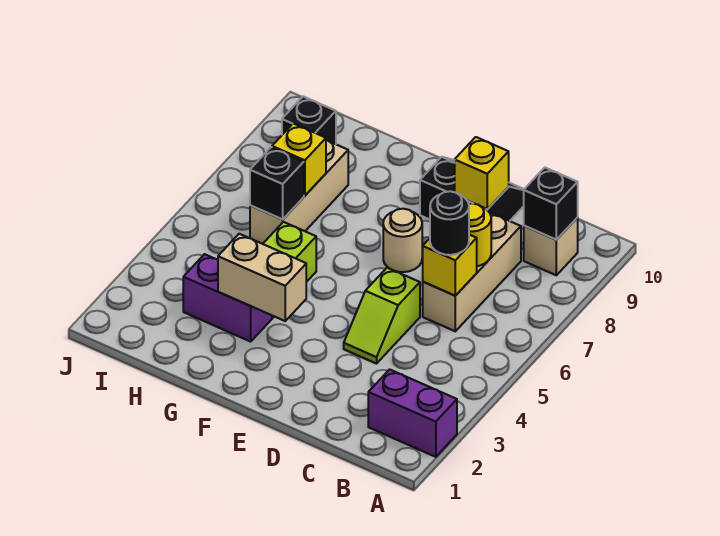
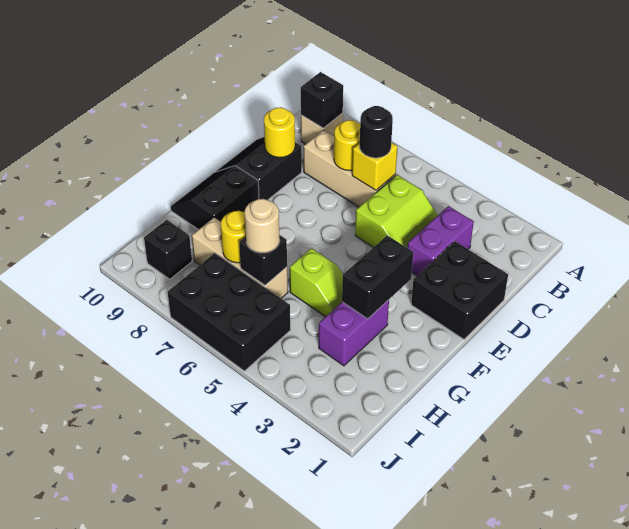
purple brick A2:B2 level 1 -> purple brick C3:D3 level 1
none -> black brick D1:E2 level 1
lime slope D4:D5 level 1 top 5 -> lime slope C4:D5 level 1 top 5
yellow brick D9 level 2 -> yellow round brick D9 level 2
tan round brick E7 level 1 -> tan round brick H6 level 3
tan brick F3:G3 level 2 -> black brick F3:G3 level 2
none -> black slope F9:G10 level 1 top 9
yellow brick H7 level 2 -> yellow round brick H7 level 2
none -> black brick I5:J7 level 1

